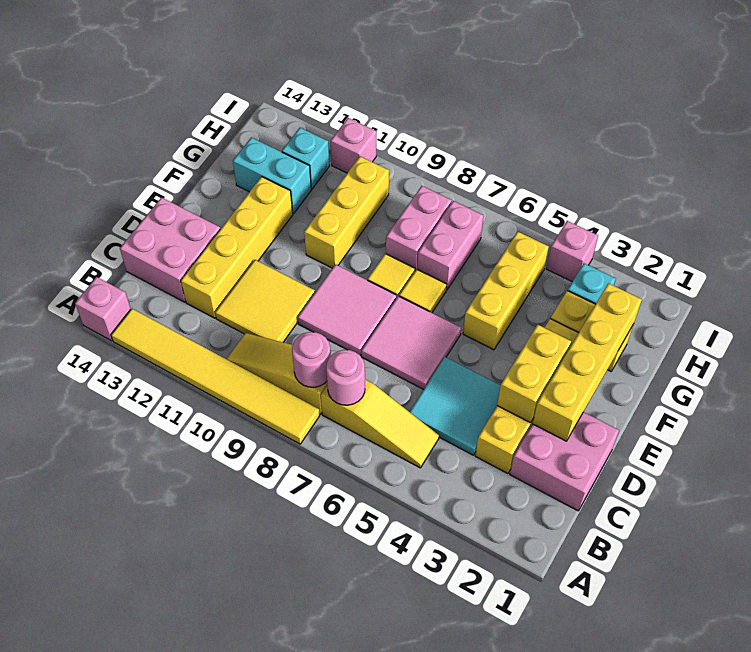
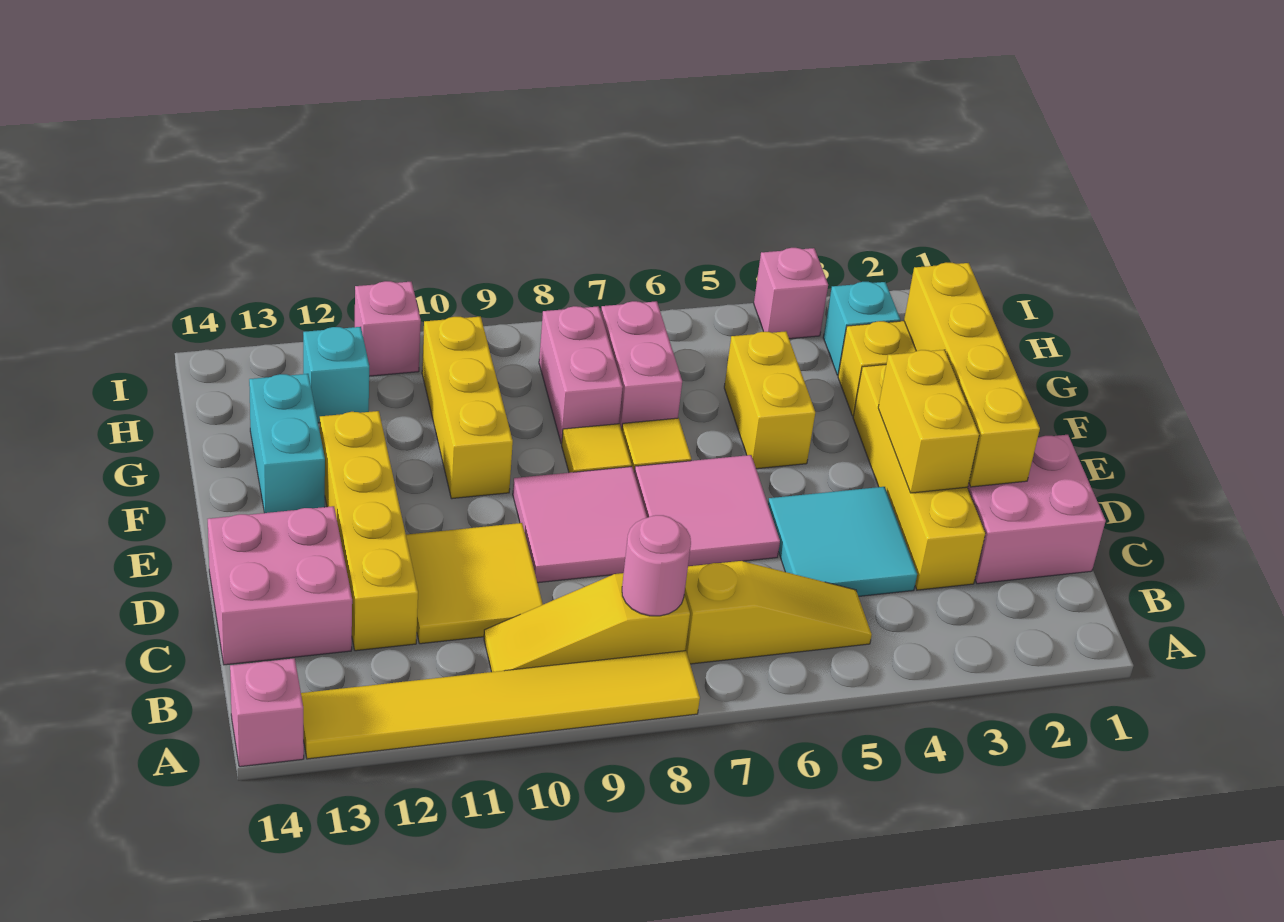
pink round brick B7 level 2 -> none
yellow brick F5:H5 level 1 -> yellow brick F5:G5 level 1
cyan brick G12:G13 level 1 -> cyan brick F13:G13 level 1

